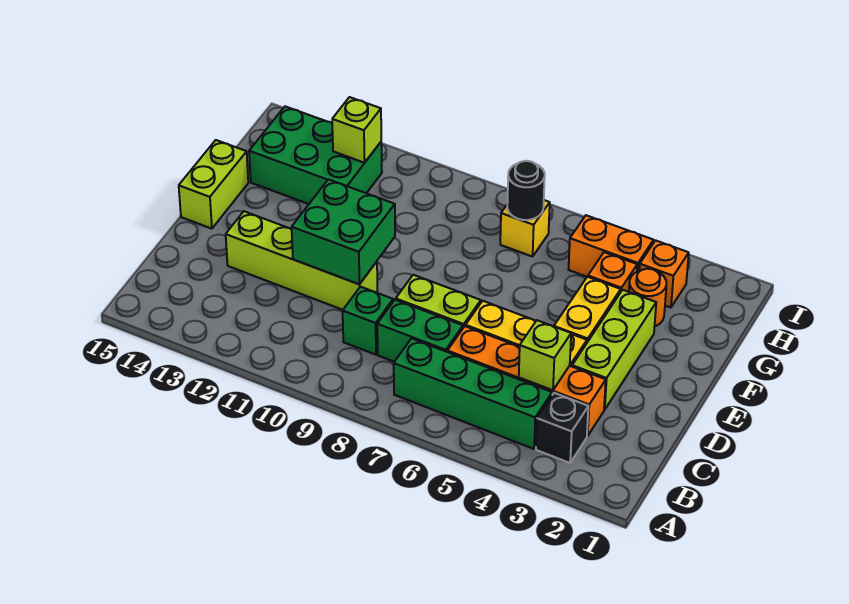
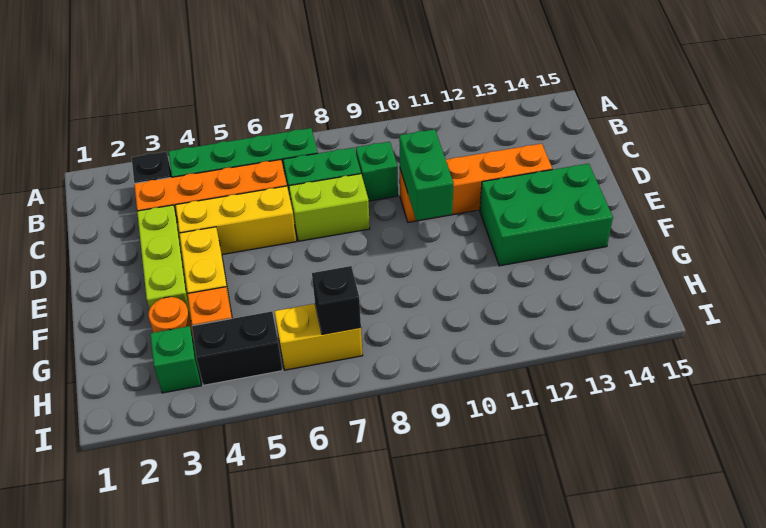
lime brick C4 level 2 -> none
lime brick D10:D13 level 1 -> orange brick D10:D13 level 1
green brick D10:E11 level 2 -> green brick D10:E10 level 2
lime brick E15:F15 level 1 -> none
green brick G12:H14 level 1 -> green brick E12:F14 level 1
orange brick H3 level 1 -> green brick H3 level 1
orange brick H4:H5 level 1 -> black brick H4:H5 level 1
yellow brick H7 level 1 -> yellow brick H6:H7 level 1
black round brick H7 level 2 -> black brick H7 level 2
lime brick H12 level 2 -> none

